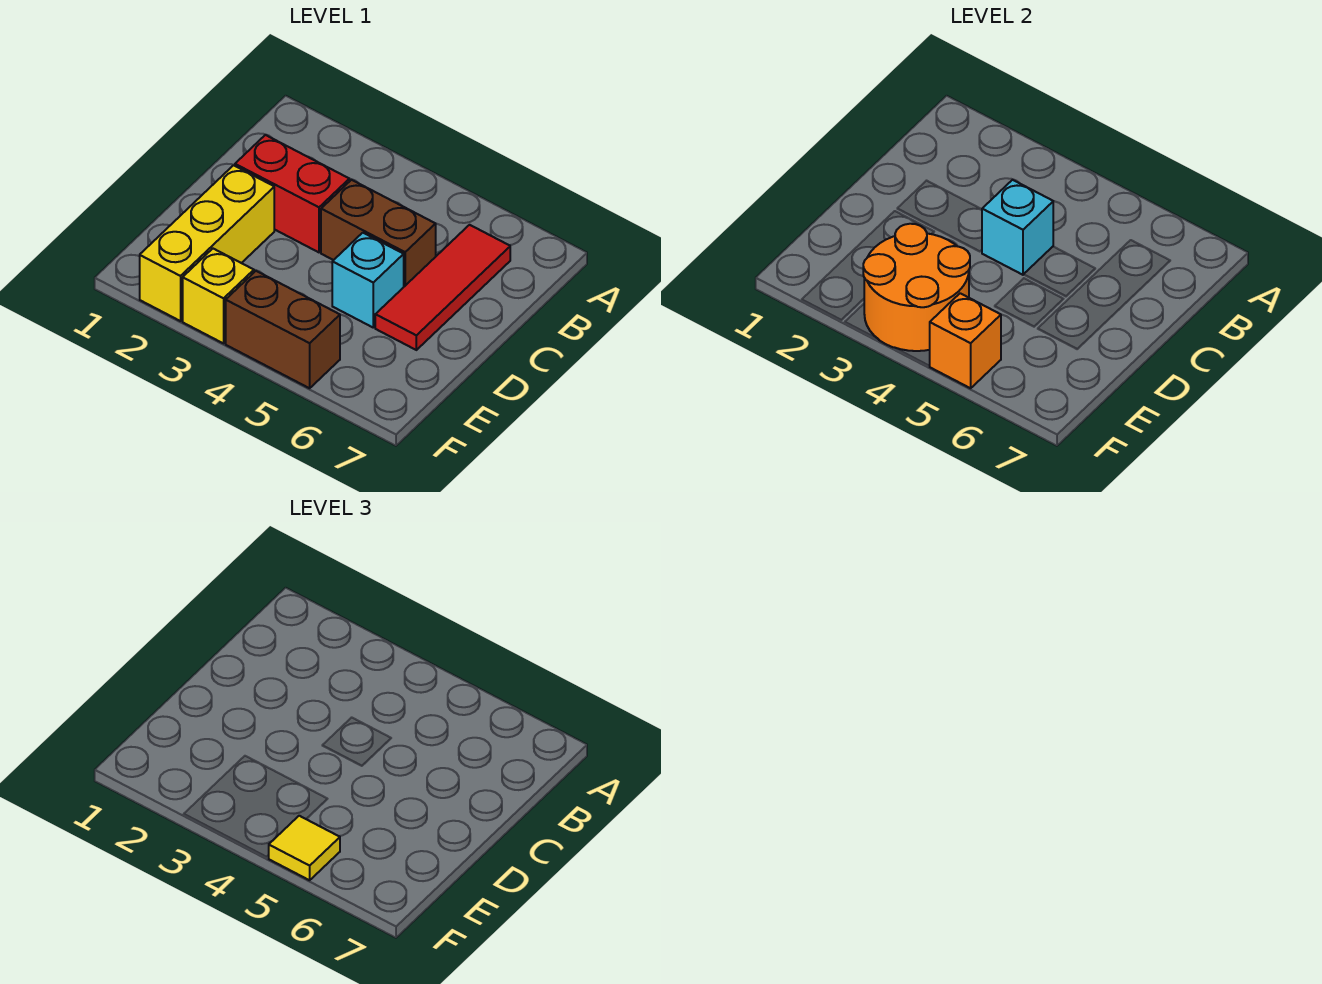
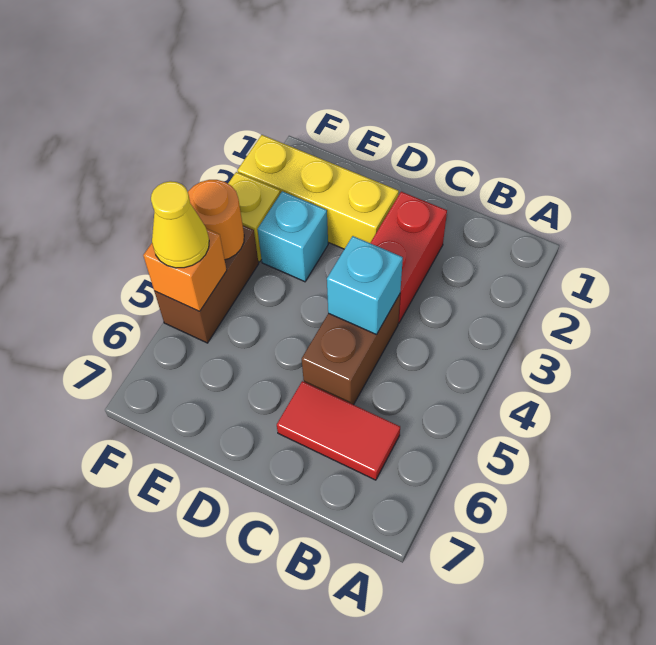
red tile B6:D6 level 1 -> red tile B6:C6 level 1
cyan brick D5 level 1 -> cyan brick E3 level 1
orange round brick E3:F4 level 2 -> orange round brick F4 level 2
yellow tile F5 level 3 -> yellow cone F5 level 3

